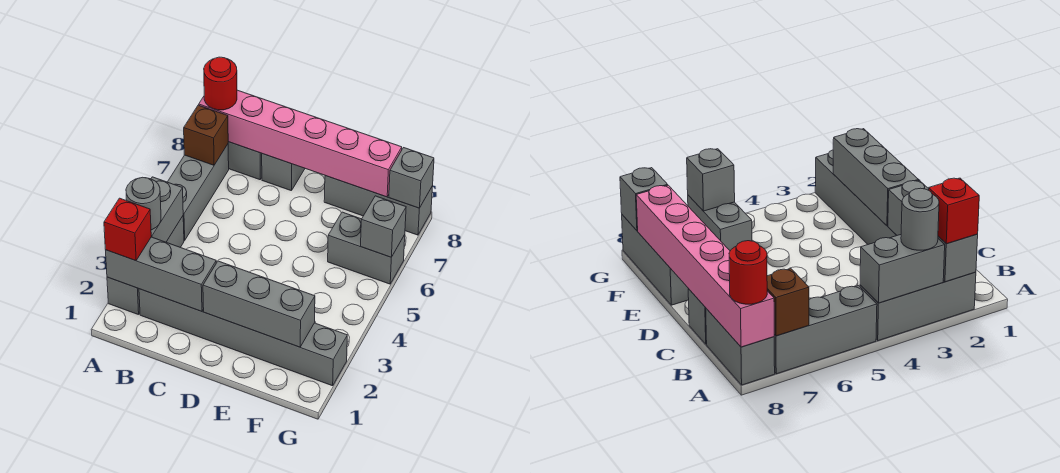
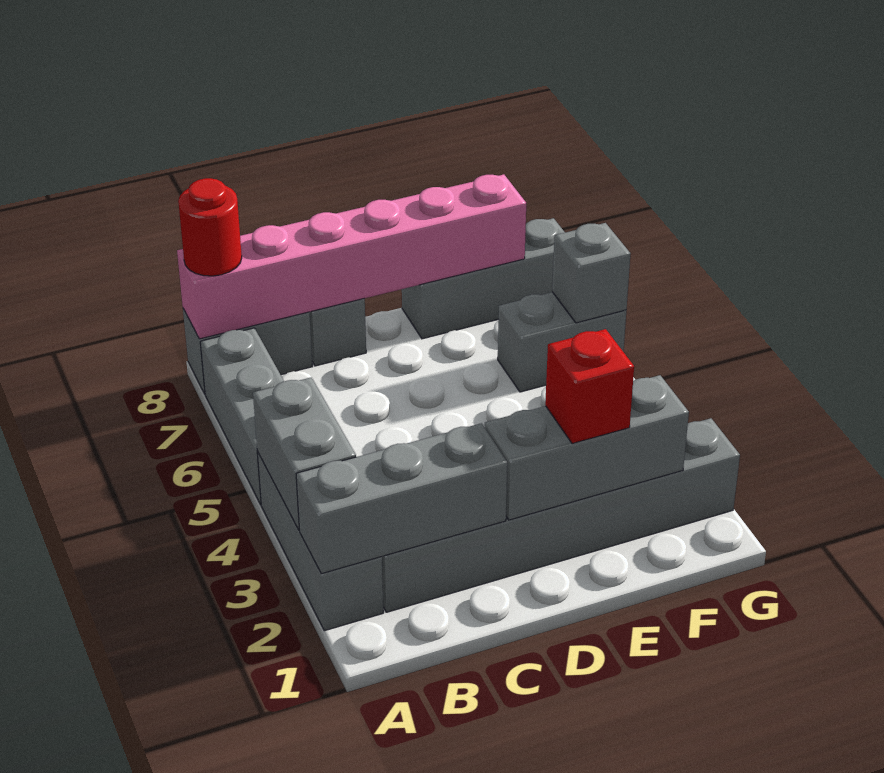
red brick A2 level 3 -> red brick E2 level 3
grey round brick A3 level 3 -> none
brown brick A7 level 2 -> none
grey brick G8 level 2 -> none

